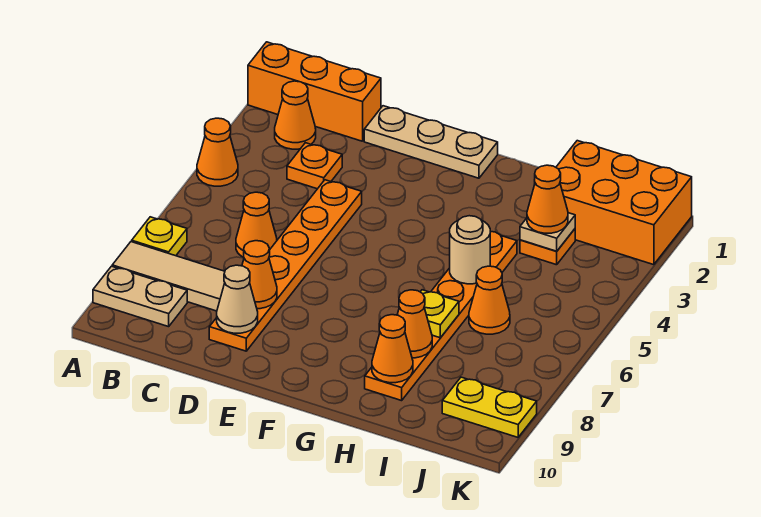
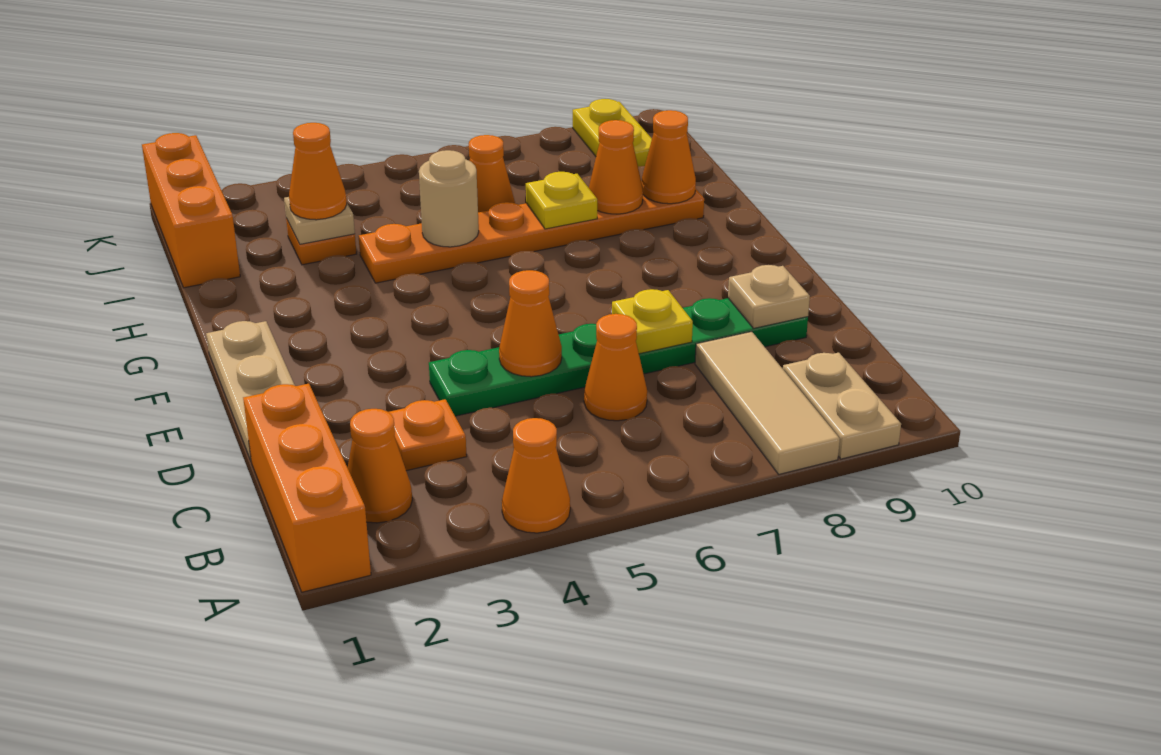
yellow plate A7 level 1 -> yellow plate D7 level 2
orange plate D4:D9 level 1 -> green plate D4:D9 level 1
orange cone D8 level 2 -> orange cone D5 level 2
tan cone D9 level 2 -> tan plate D9 level 2
orange brick I1:K2 level 1 -> orange brick I1:K1 level 1

